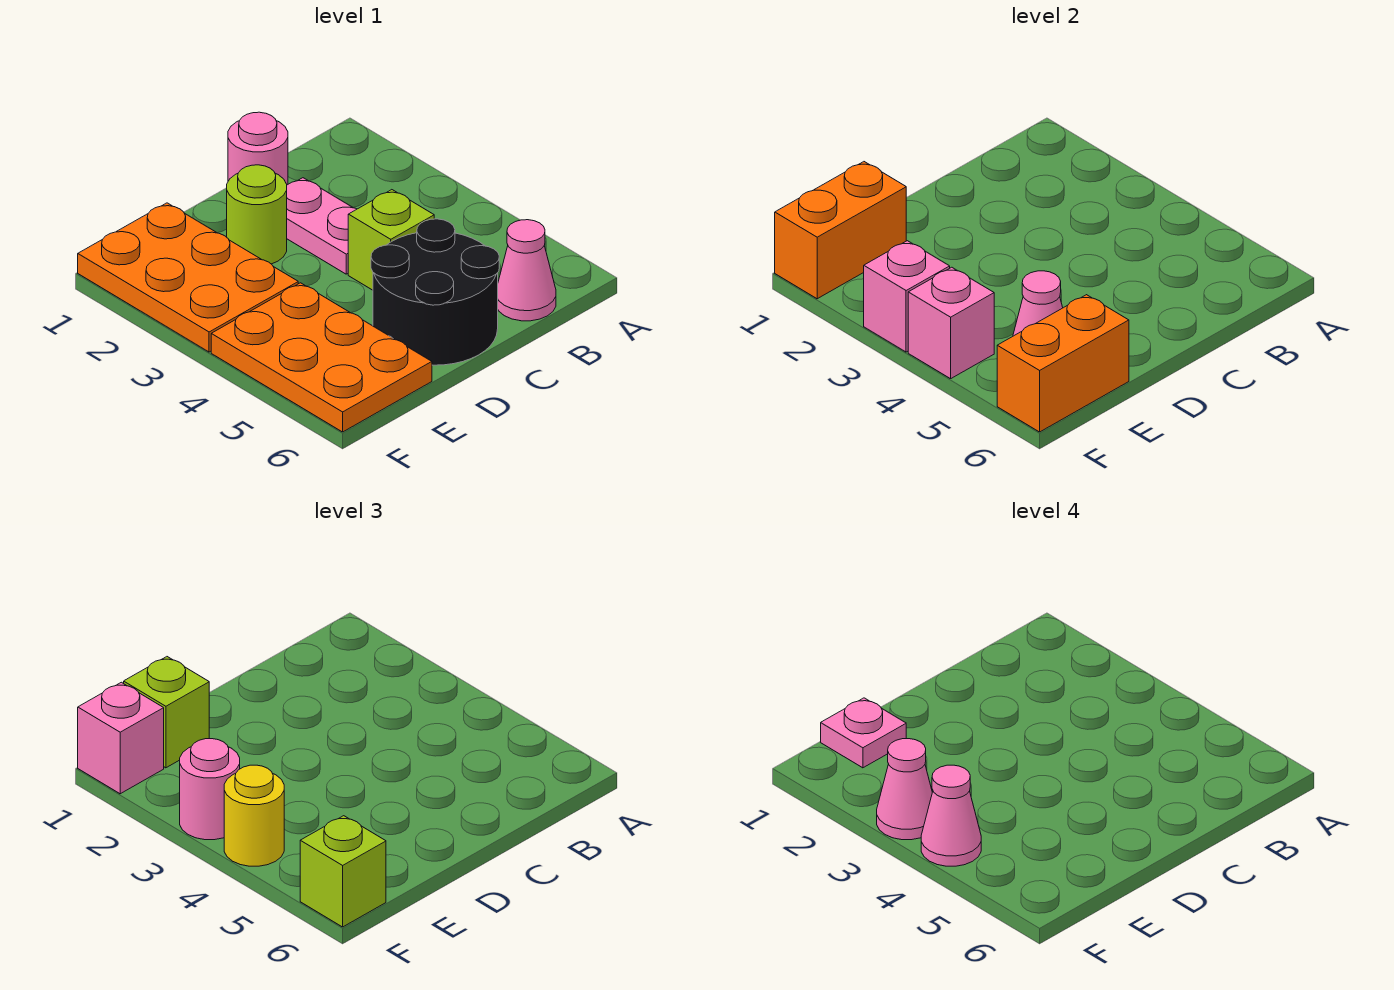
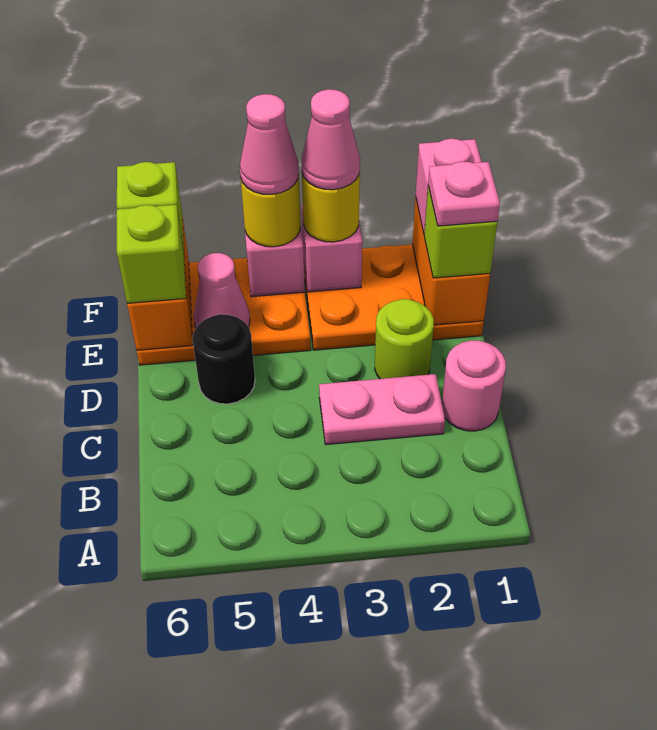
pink cone B6 level 1 -> none
lime brick C4 level 1 -> lime brick E6 level 3
black round brick C5:D6 level 1 -> black round brick D5 level 1
pink round brick F3 level 3 -> yellow round brick F3 level 3

